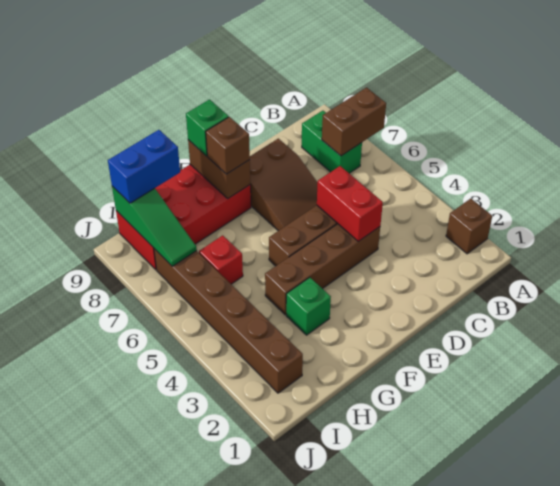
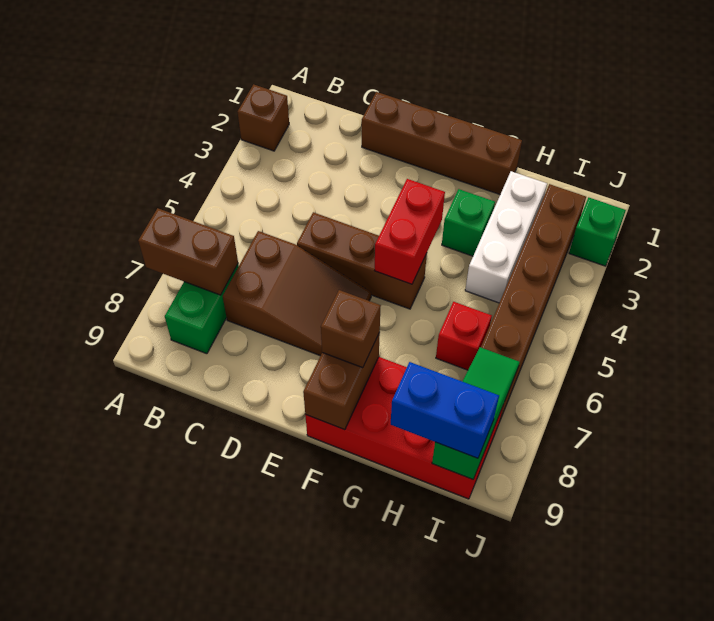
brown brick D4:G4 level 1 -> brown brick D1:G1 level 1
red brick D4:D5 level 2 -> red brick F4:F5 level 2
brown slope D6:E8 level 1 top 8 -> brown slope C6:E7 level 1 top C
green brick F9 level 3 -> green brick J2 level 1
none -> white brick H2:H4 level 1

